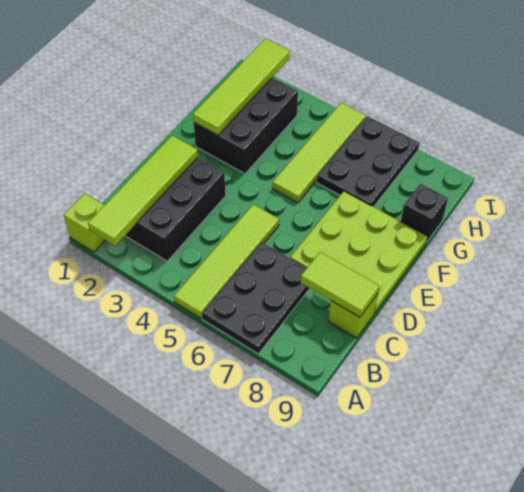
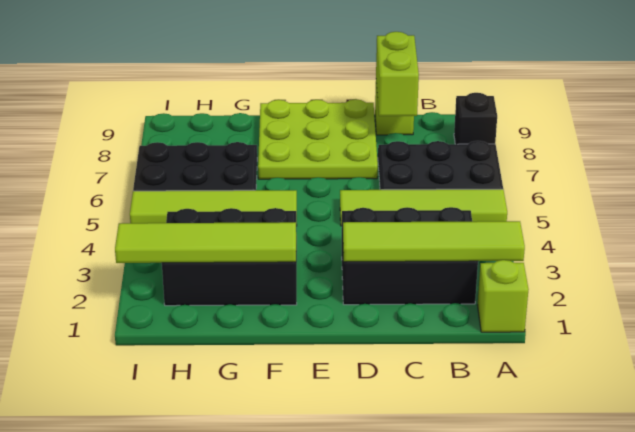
lime tile C8:C9 level 2 -> lime brick C8:C9 level 2
black brick G9 level 1 -> black brick A8 level 1

